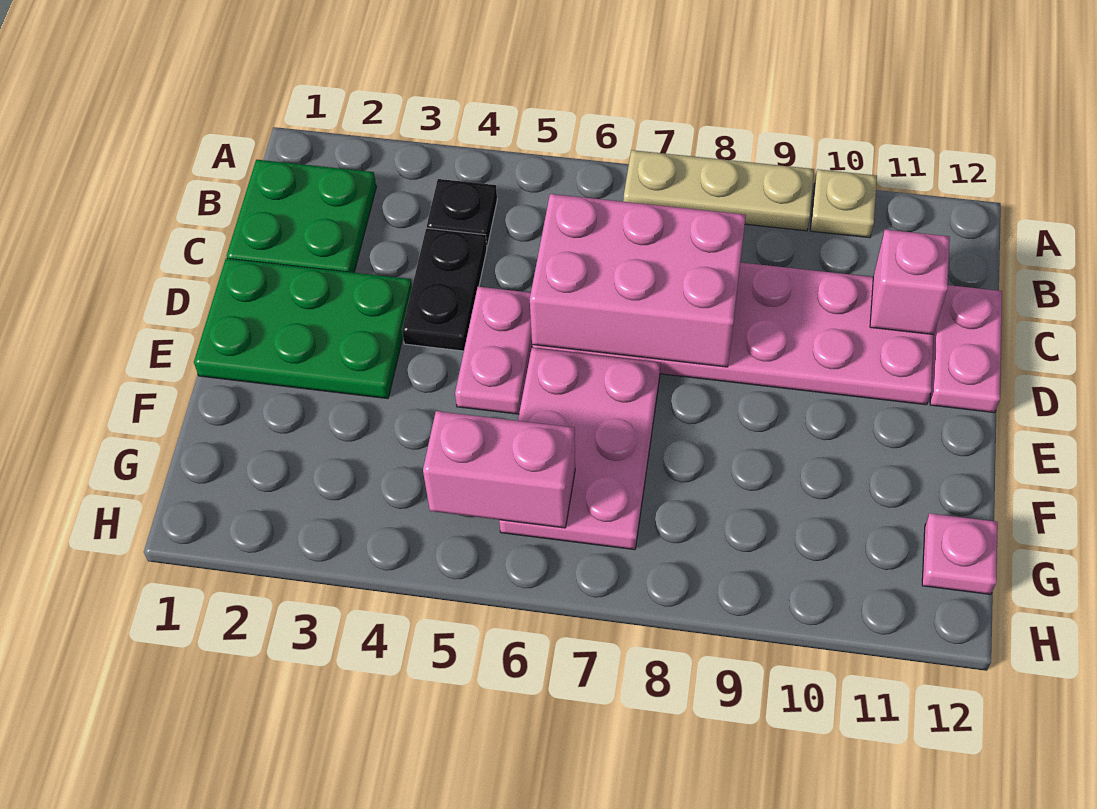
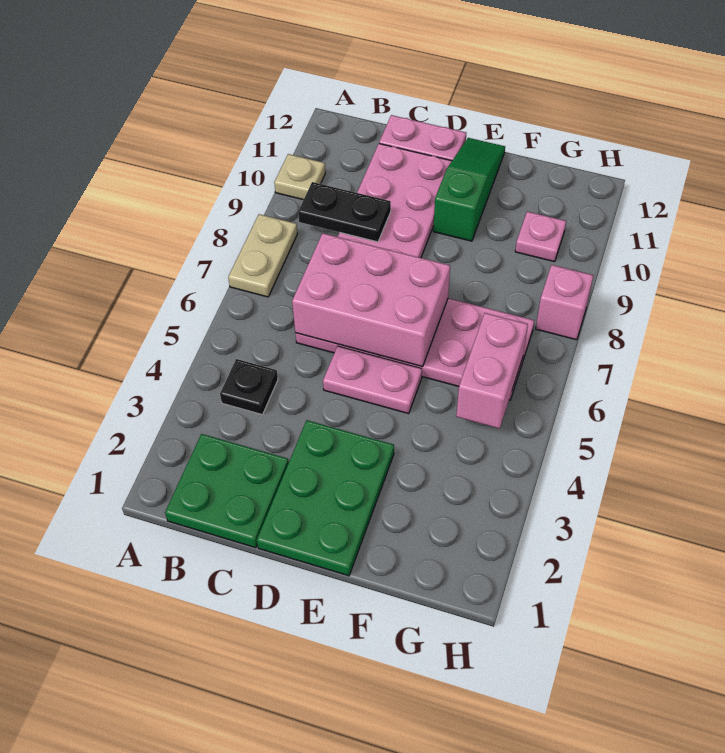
tan plate A7:A9 level 1 -> tan plate A7:A8 level 1
black plate C4:D4 level 1 -> black plate B9:C9 level 2
pink brick C6:D8 level 2 -> pink brick C6:E7 level 2
pink brick C11 level 2 -> pink brick H8 level 1
none -> green slope E10:E12 level 1 top 10
pink plate G12 level 1 -> pink plate G10 level 1

